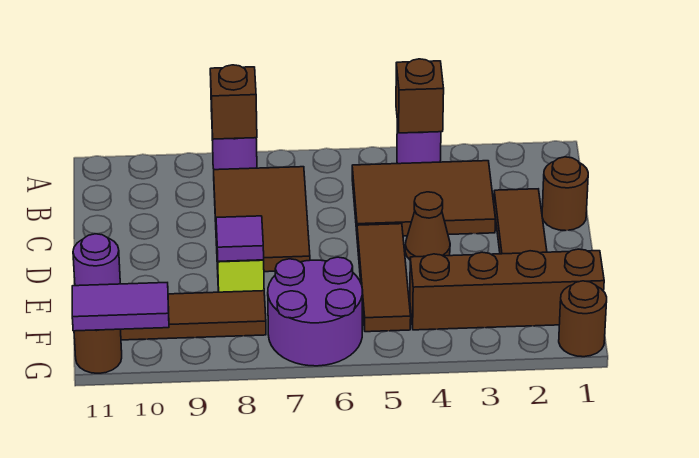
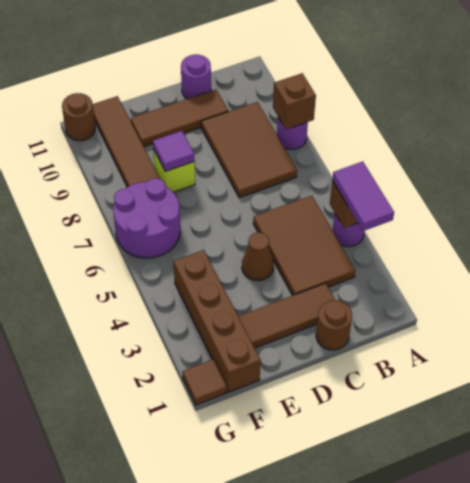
brown tile B7:D8 level 1 -> brown tile B7:C9 level 1
brown tile D5:F5 level 1 -> brown tile C10:E10 level 1
purple round brick E11 level 1 -> purple round brick C11 level 1
brown round brick G1 level 1 -> brown tile G1 level 1
purple tile G10:G11 level 2 -> purple tile A3:A4 level 3

